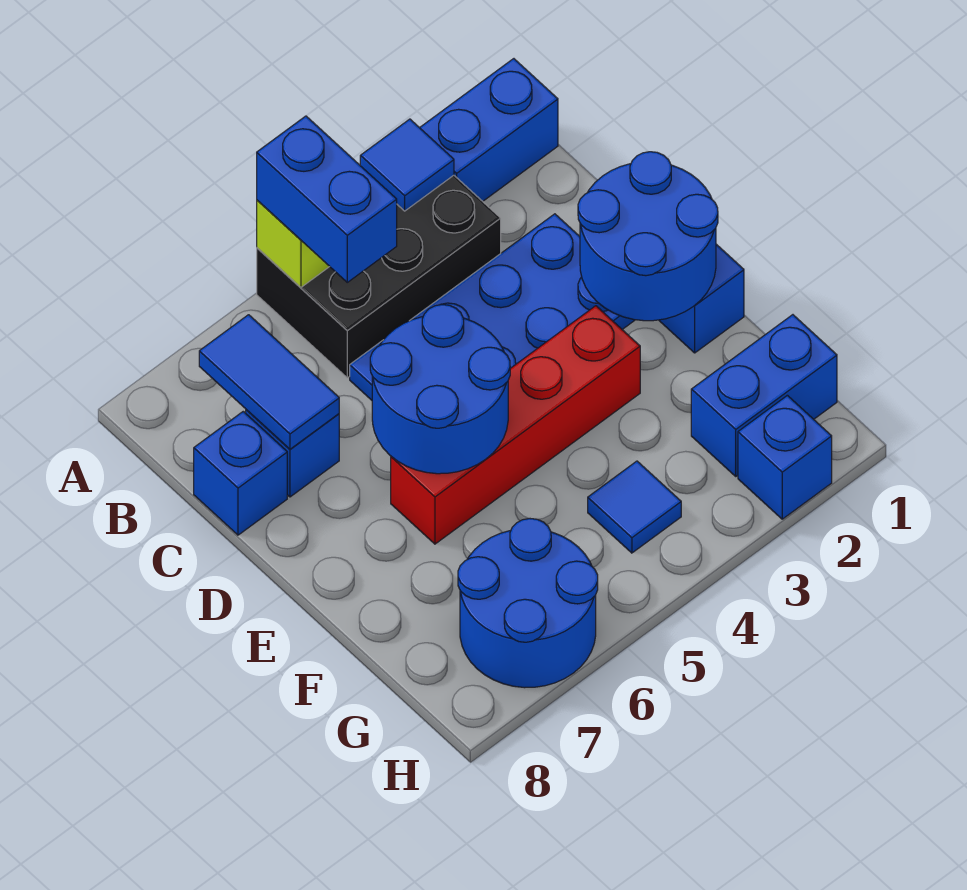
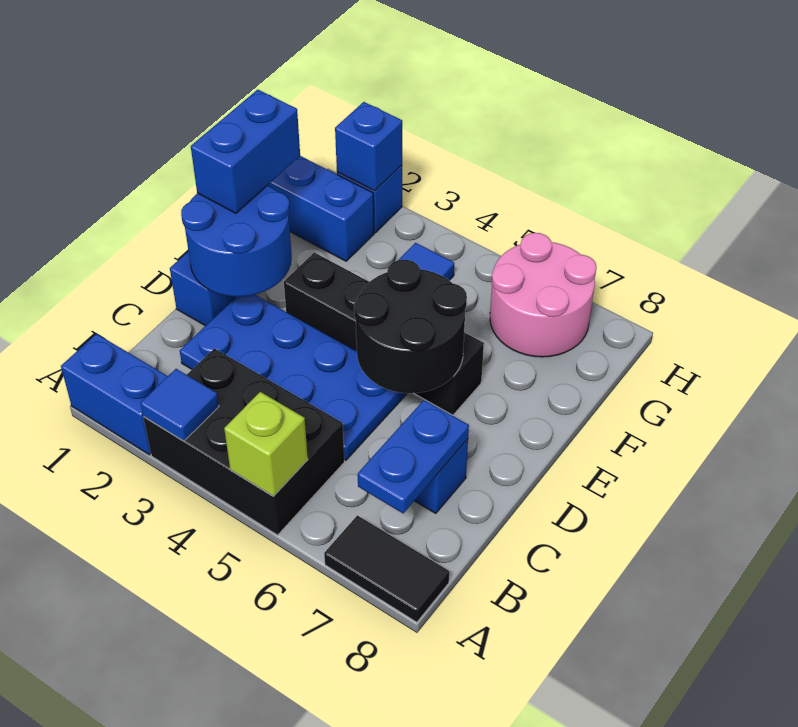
blue brick A5:B5 level 3 -> blue brick E1:F1 level 3
none -> black tile A7:A8 level 1
blue tile B7:C7 level 2 -> blue plate B7:C7 level 2
blue brick C8 level 1 -> blue brick H2 level 2
blue round brick D5:E6 level 2 -> black round brick D5:E6 level 2
red brick E3:E6 level 1 -> black brick E3:E6 level 1
blue round brick G6:H7 level 1 -> pink round brick G6:H7 level 1

